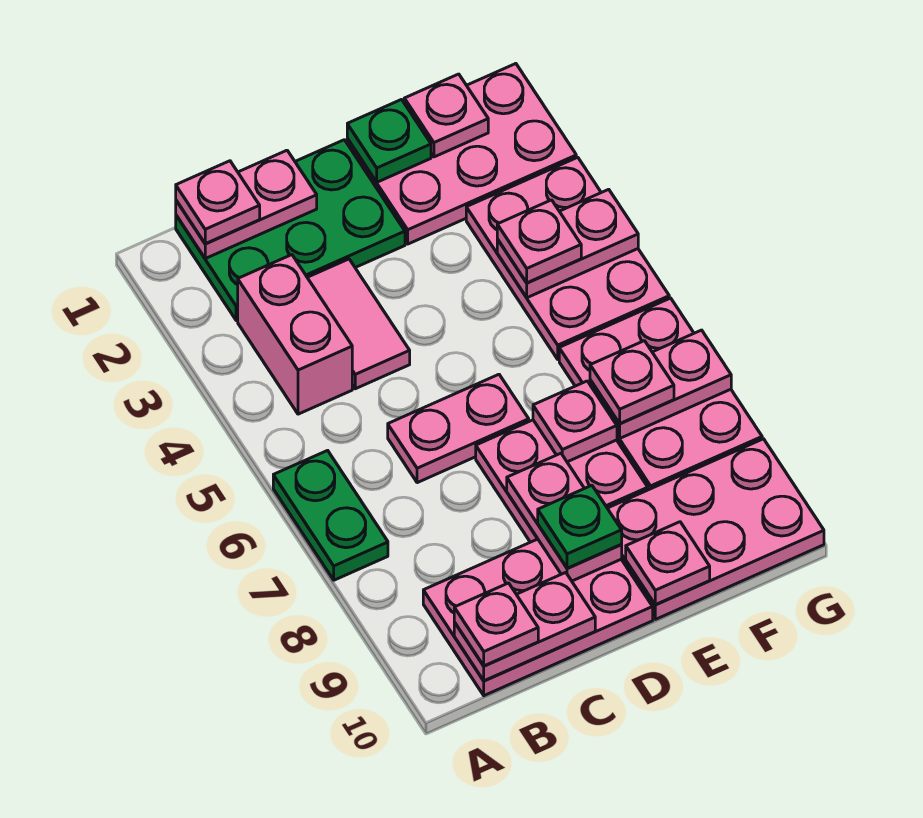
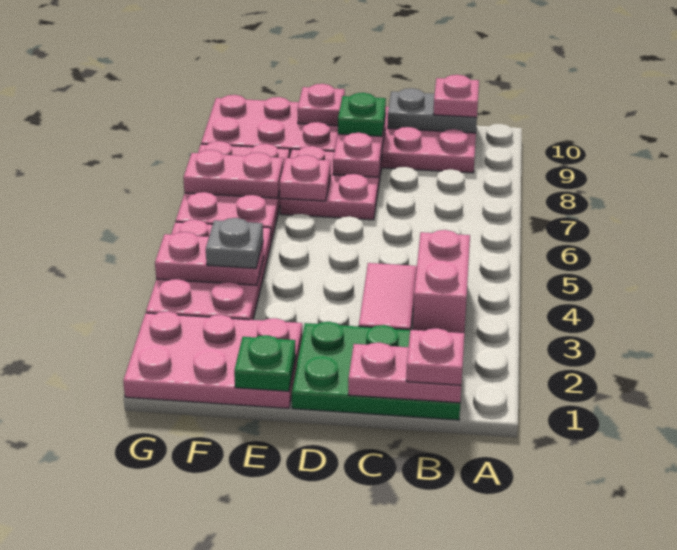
green plate A6:A7 level 1 -> none
pink plate B10:C10 level 2 -> grey plate B10:C10 level 2
pink plate C6:D6 level 1 -> none
pink plate F1 level 2 -> none
pink plate F4 level 3 -> grey plate F4 level 3
pink plate F7 level 3 -> none

